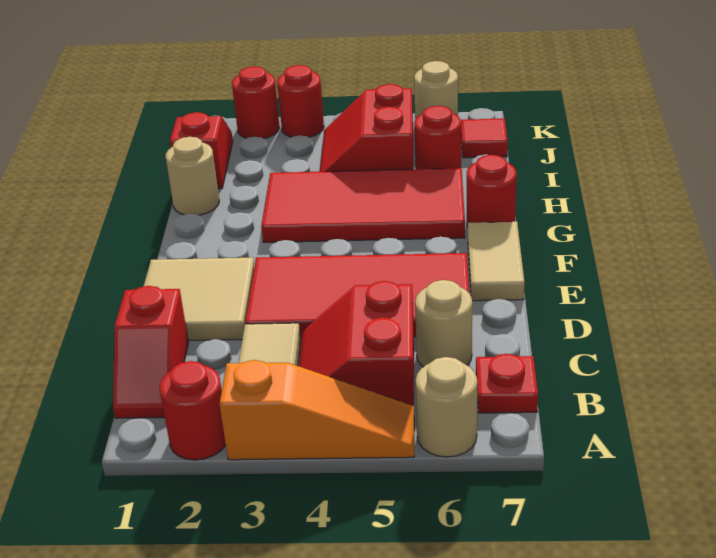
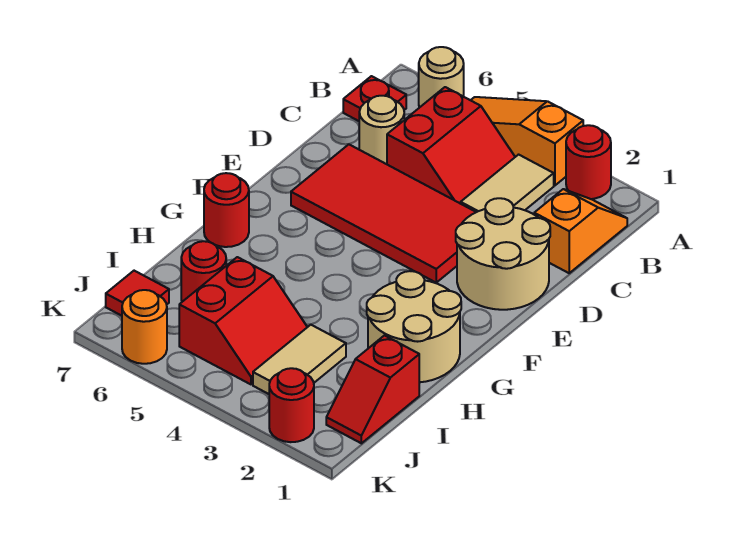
red slope B1:C1 level 1 top C -> orange slope B1:C1 level 1 top C
tan tile D1:E2 level 1 -> tan round brick D1:E2 level 1
tan tile E7:F7 level 1 -> tan tile I3:J3 level 1
red tile G3:H6 level 1 -> none
tan round brick H1 level 1 -> tan round brick G1:H2 level 1
red round brick K3 level 1 -> none
tan round brick K6 level 1 -> orange round brick K6 level 1

